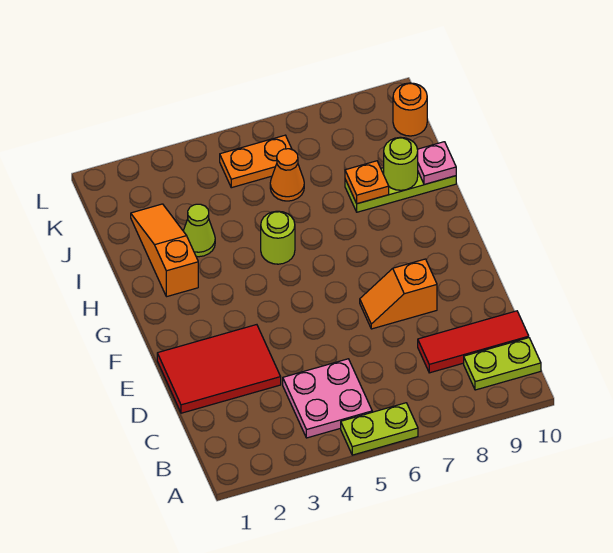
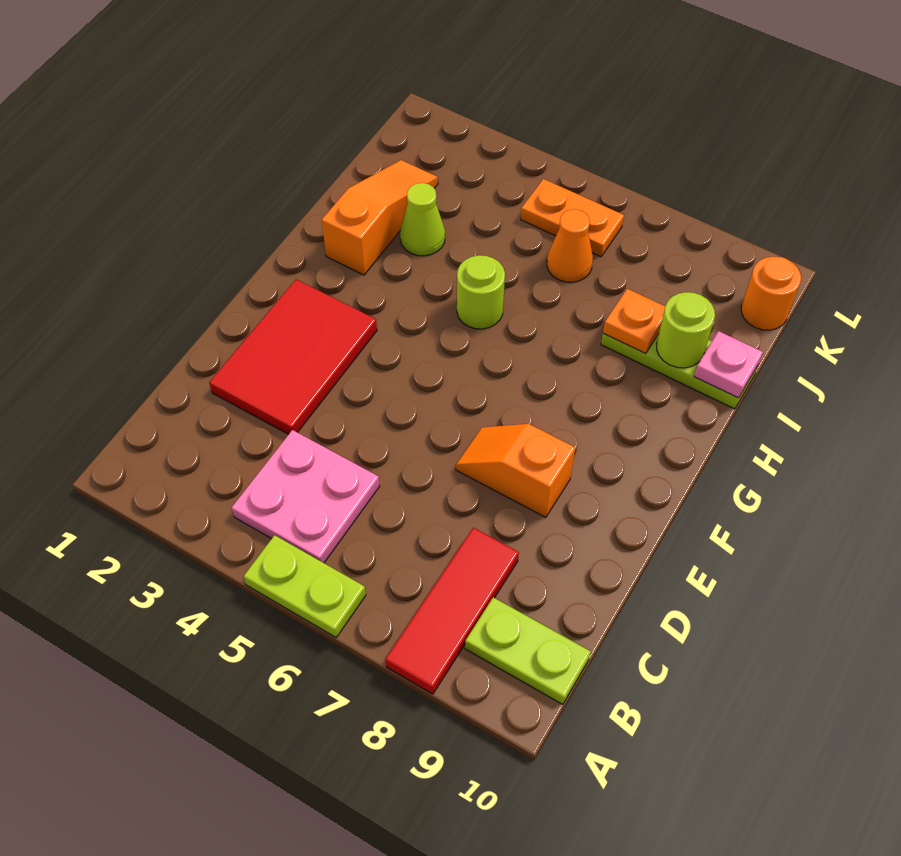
red tile C8:C10 level 1 -> red tile A8:C8 level 1
red tile D1:E3 level 1 -> red tile D2:F3 level 1

